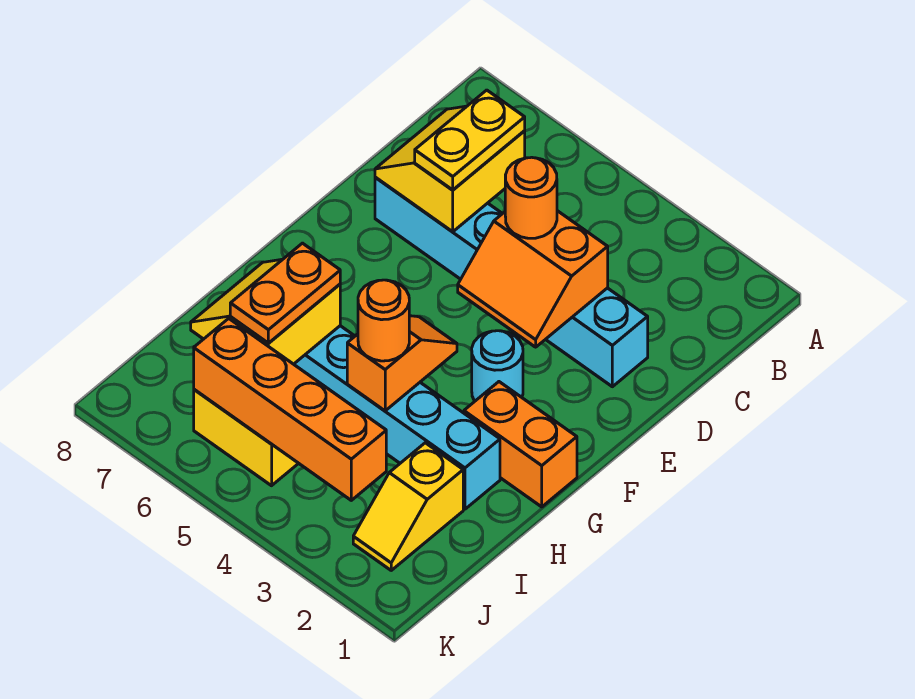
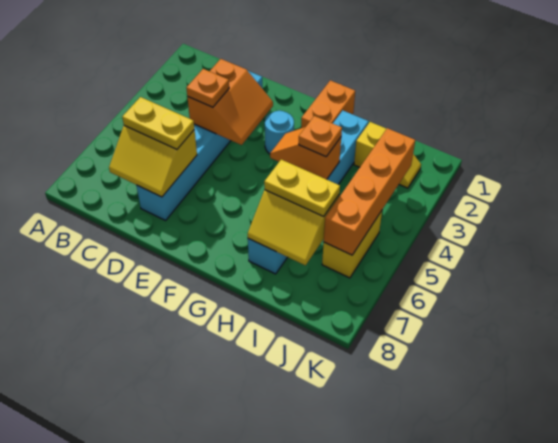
orange round brick D4 level 3 -> orange plate D4 level 3
orange round brick H4 level 3 -> orange plate H4 level 3
orange plate H6:I6 level 3 -> yellow plate H6:I6 level 3

